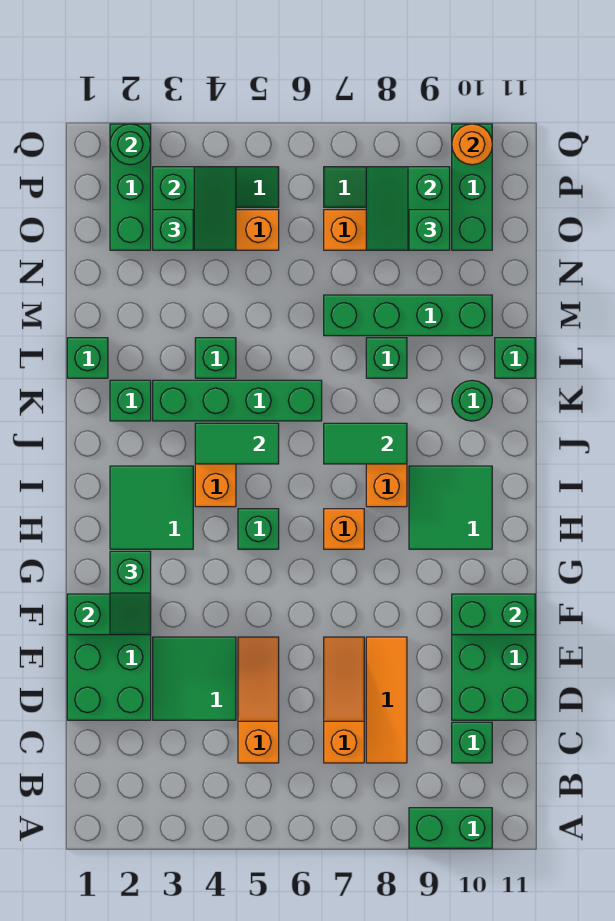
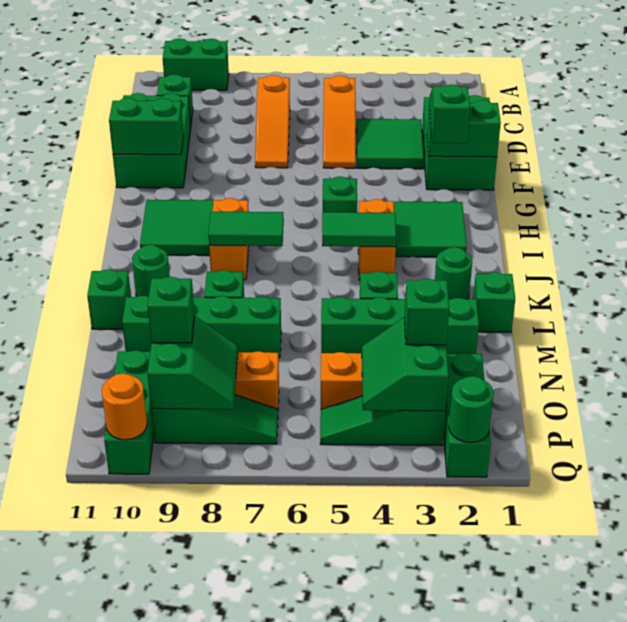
orange tile C8:E8 level 1 -> none
orange brick H7 level 1 -> none
green brick K2 level 1 -> green round brick K2 level 1
green brick K3:K6 level 1 -> green brick M2:M5 level 1

